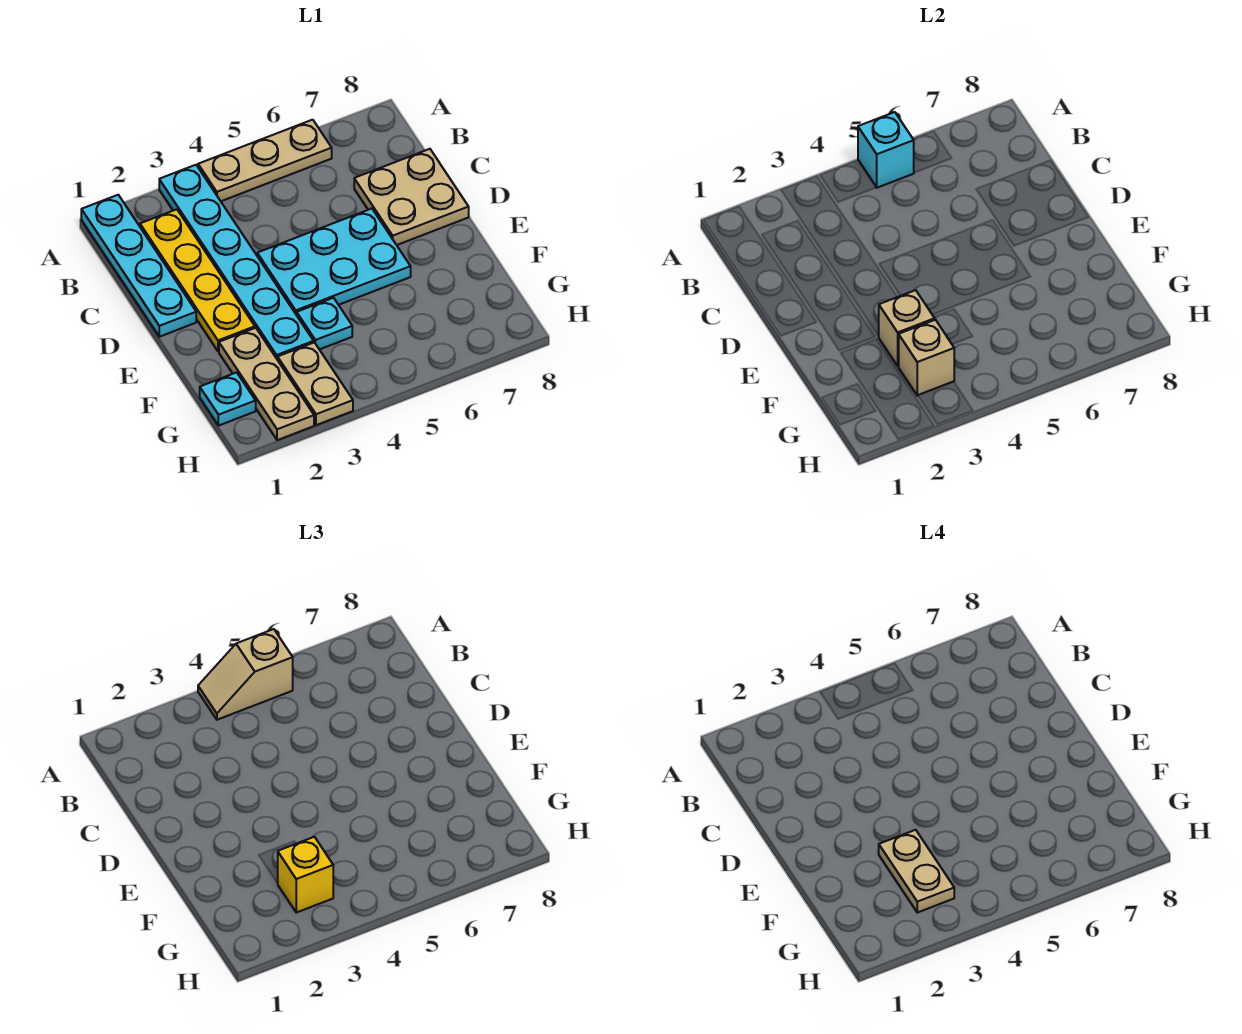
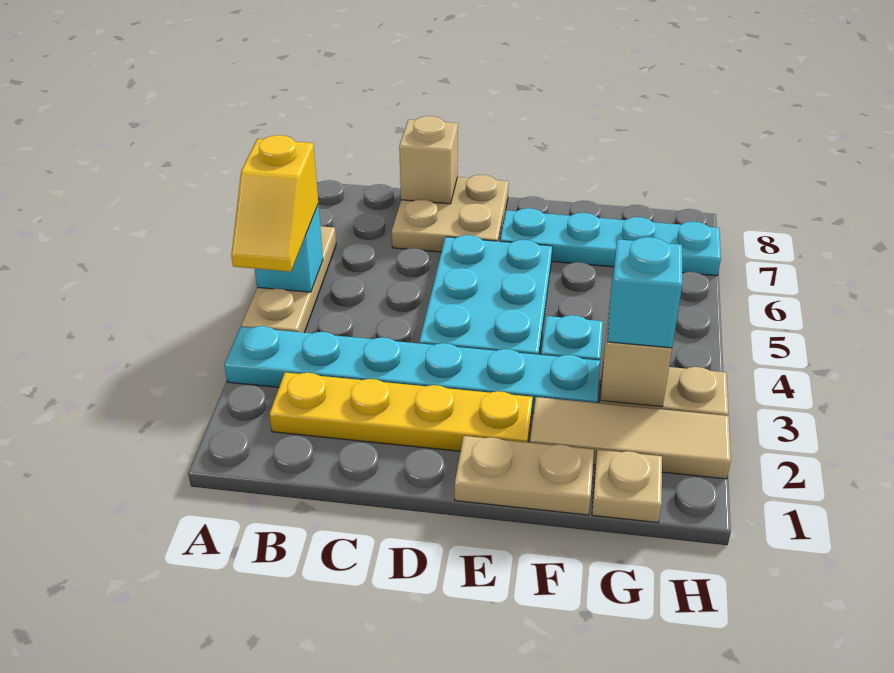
cyan plate A1:D1 level 1 -> cyan plate E7:H7 level 1
tan slope A4:A5 level 3 top 5 -> yellow slope A4:A5 level 3 top 5
tan plate F2:H2 level 1 -> tan tile F2:H2 level 1
tan brick F3 level 2 -> tan brick C8 level 2
tan plate F3:G3 level 4 -> tan plate E1:F1 level 1
cyan plate G1 level 1 -> tan plate G1 level 1
yellow brick G3 level 3 -> cyan brick G3 level 3

